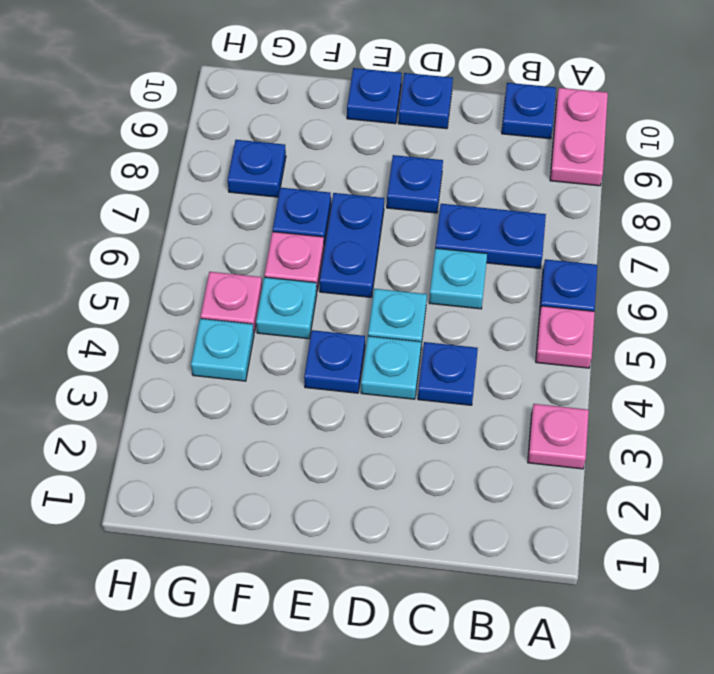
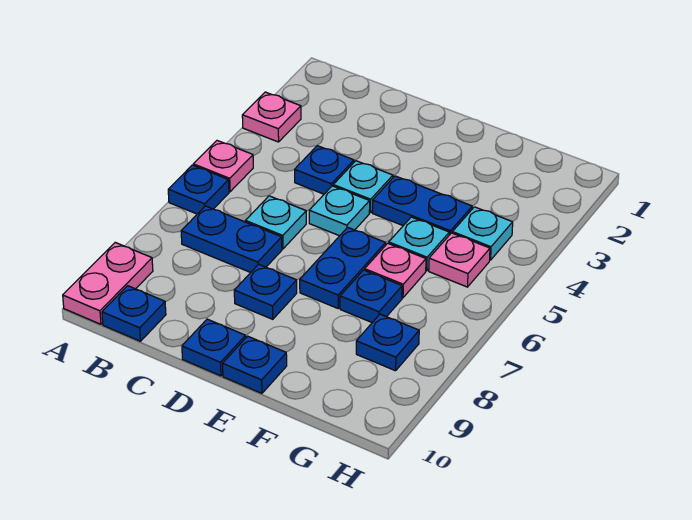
blue plate E4 level 1 -> blue plate E4:F4 level 1

